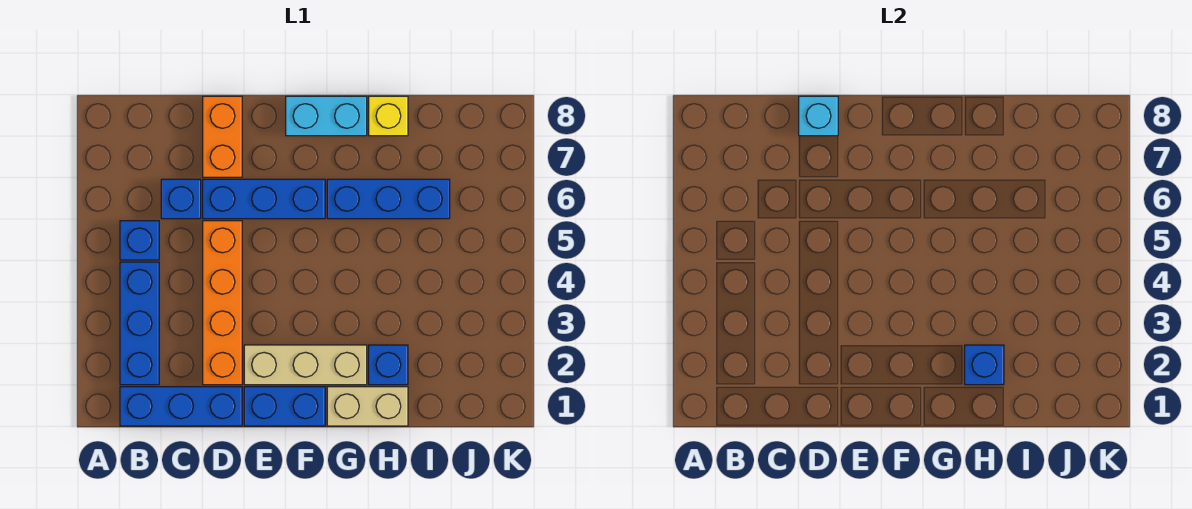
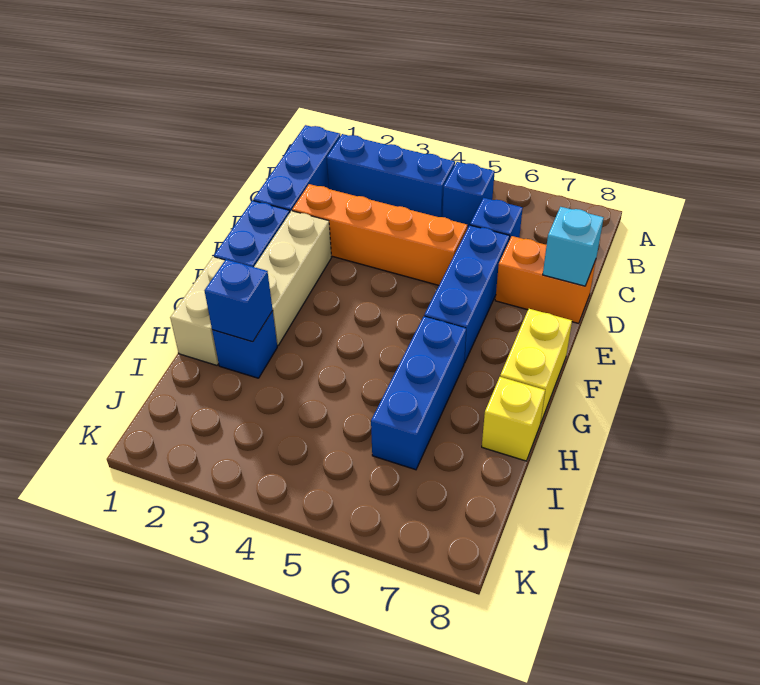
cyan brick F8:G8 level 1 -> yellow brick F8:G8 level 1

